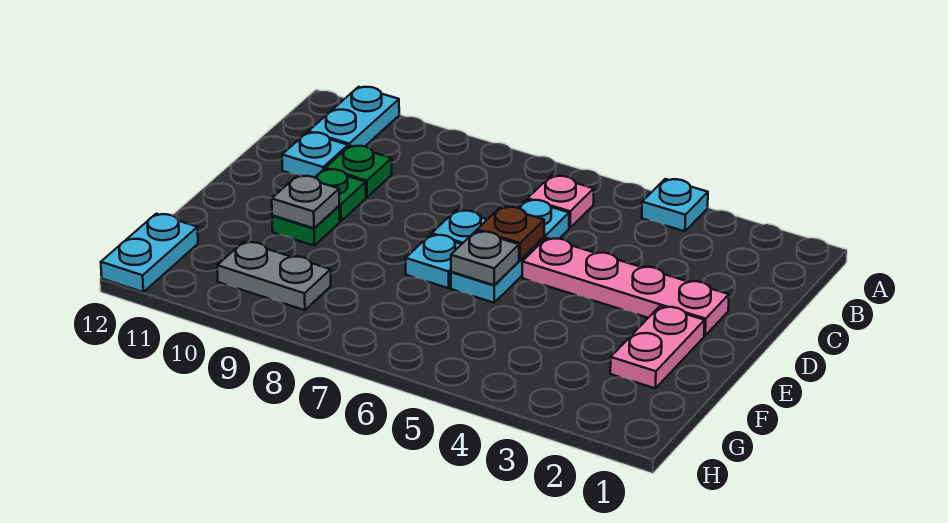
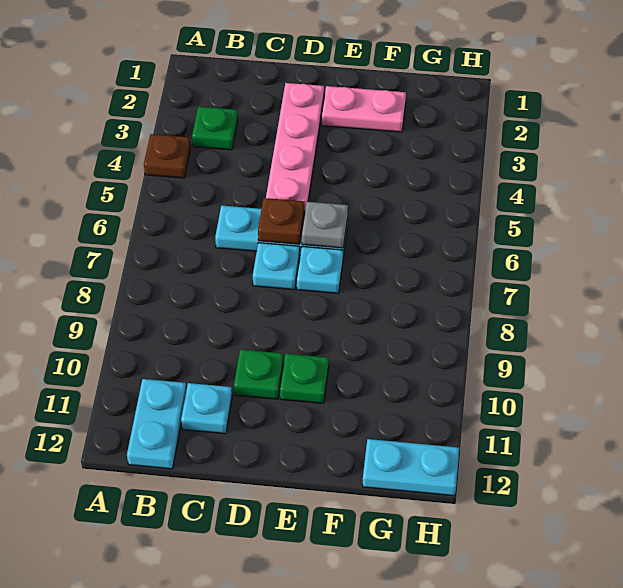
cyan plate A4 level 1 -> brown plate A4 level 1
cyan plate A11:B11 level 1 -> cyan plate B11:B12 level 1
pink plate B6 level 1 -> none
green plate C10 level 1 -> green plate B3 level 1
grey plate E10 level 2 -> none
grey plate G9:G10 level 1 -> none

